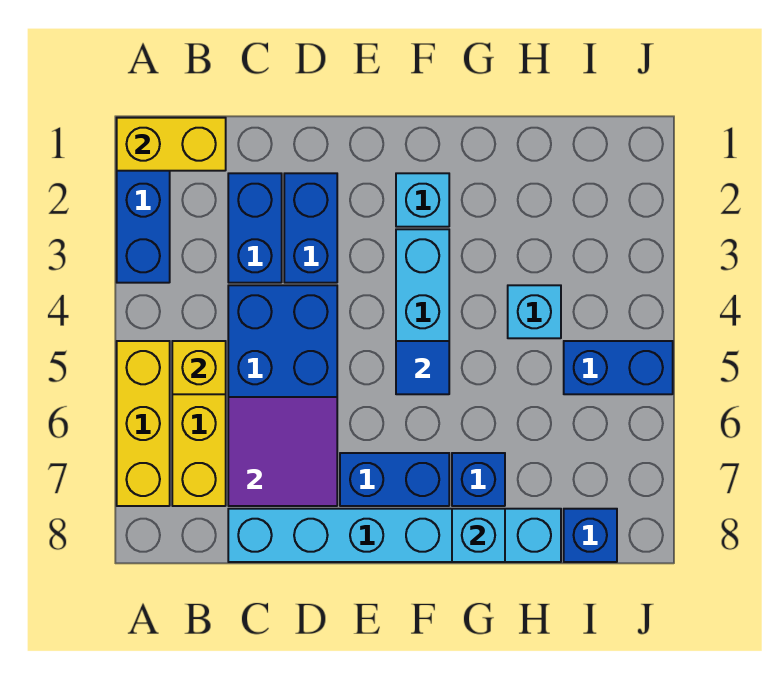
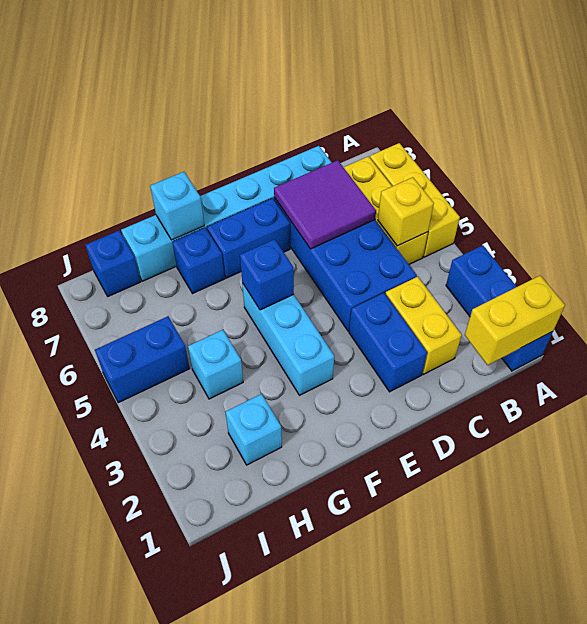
blue brick C2:C3 level 1 -> yellow brick C2:C3 level 1
cyan brick F2 level 1 -> cyan brick H2 level 1
blue tile F5 level 2 -> blue brick F5 level 2

